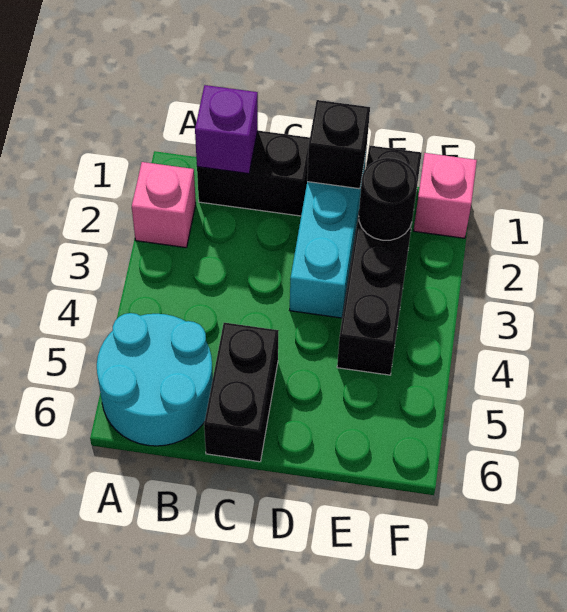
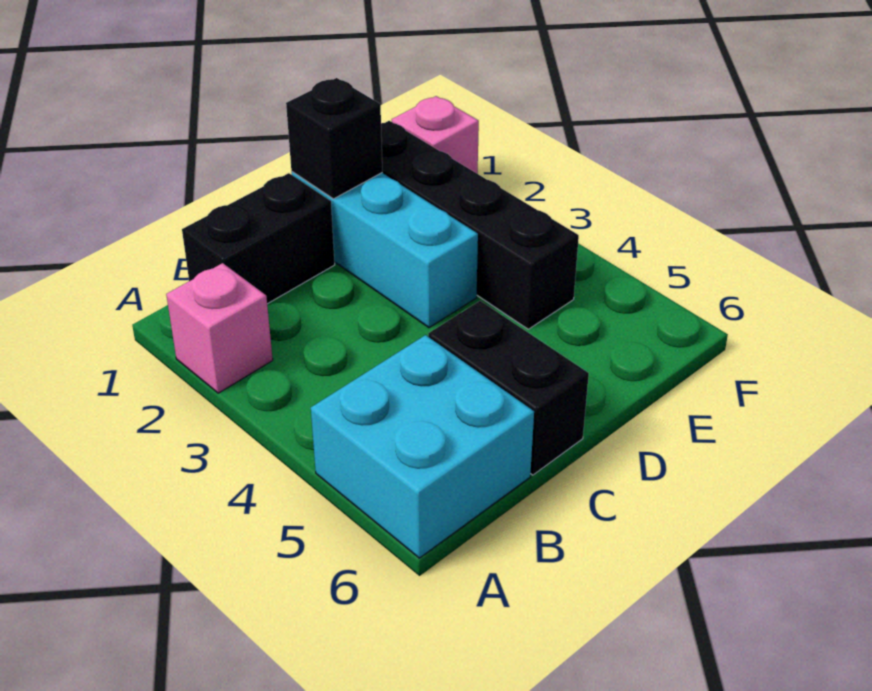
cyan round brick A5:B6 level 1 -> cyan brick A5:B6 level 1
purple brick B1 level 2 -> none
black round brick E2 level 2 -> none

